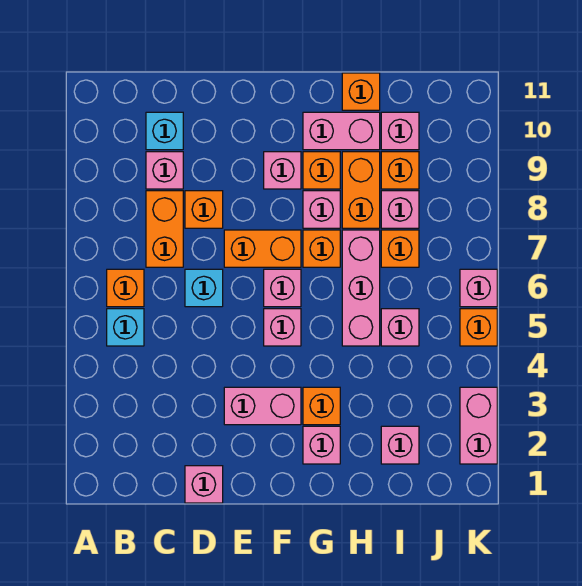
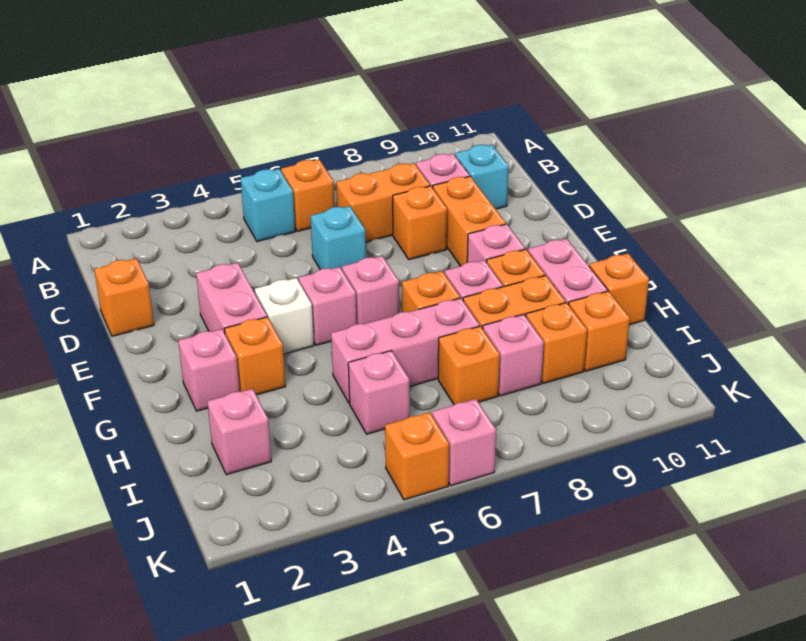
pink brick D1 level 1 -> orange brick D1 level 1
orange brick E7:F7 level 1 -> orange brick D9:E9 level 1
none -> white brick F4 level 1
pink brick I10 level 1 -> orange brick I10 level 1
pink brick K2:K3 level 1 -> none

